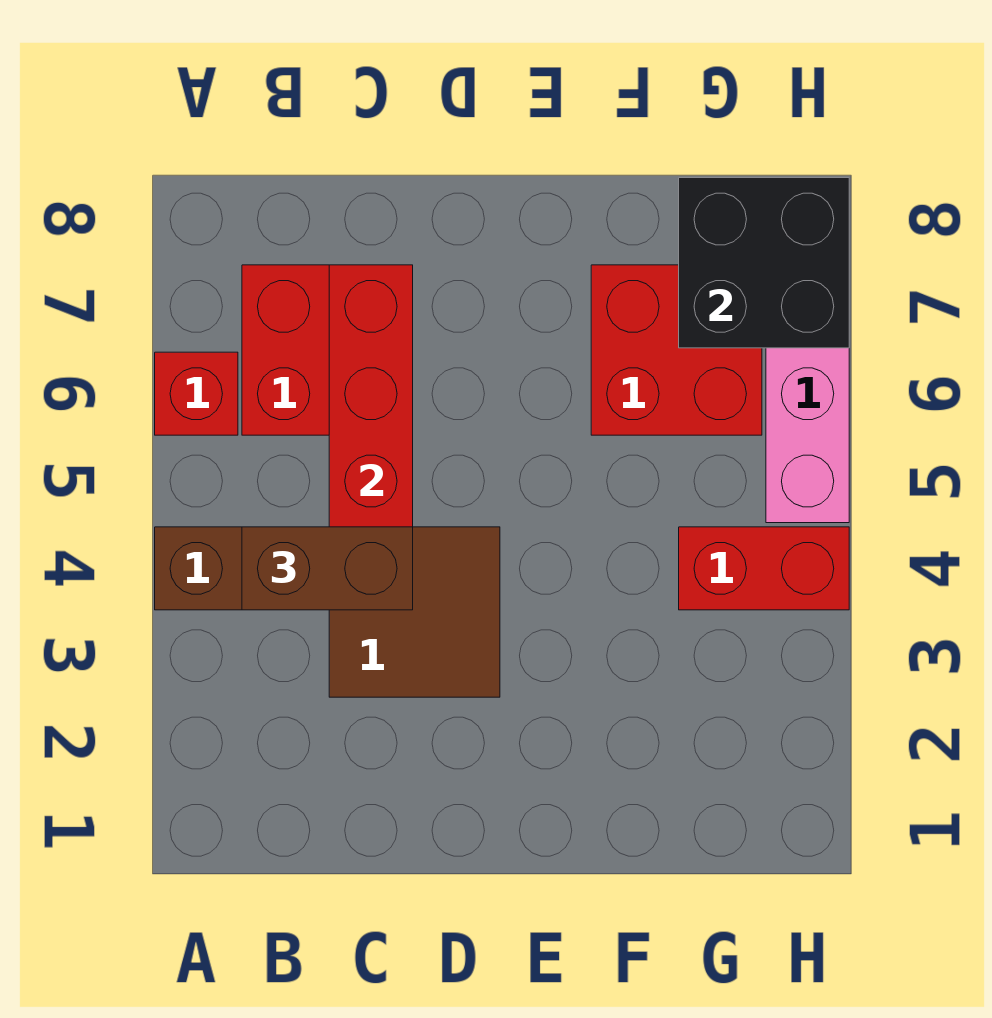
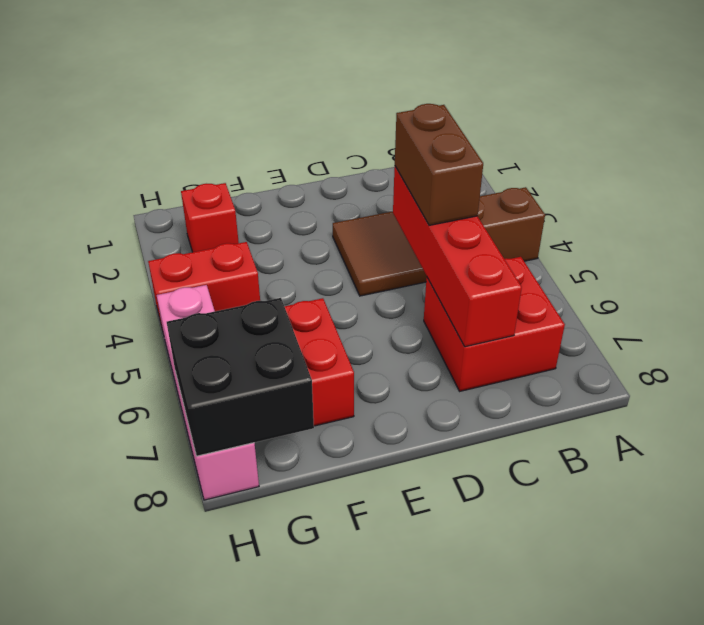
red brick A6 level 1 -> red brick G2 level 1
brown brick B4:C4 level 3 -> brown brick C4:C5 level 3

